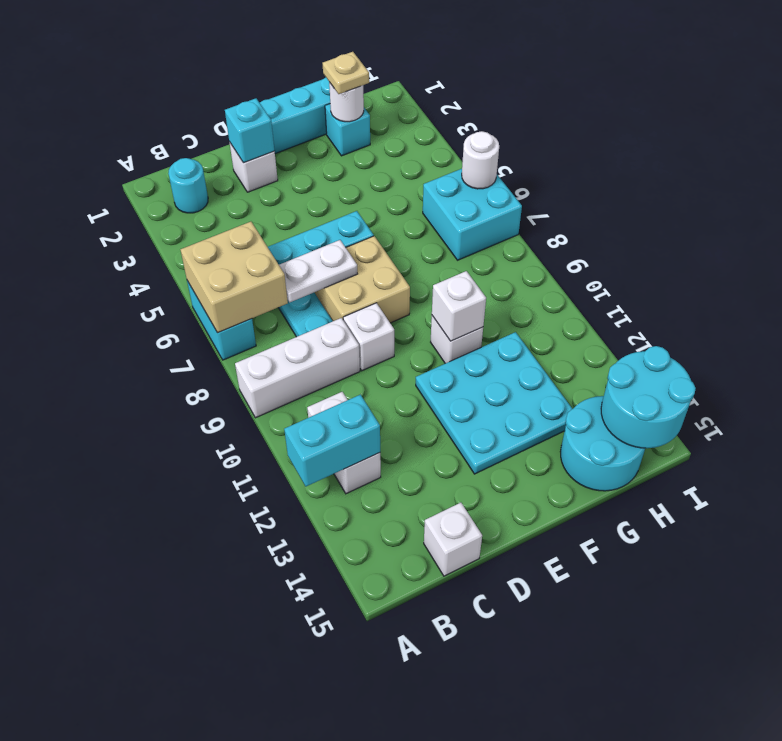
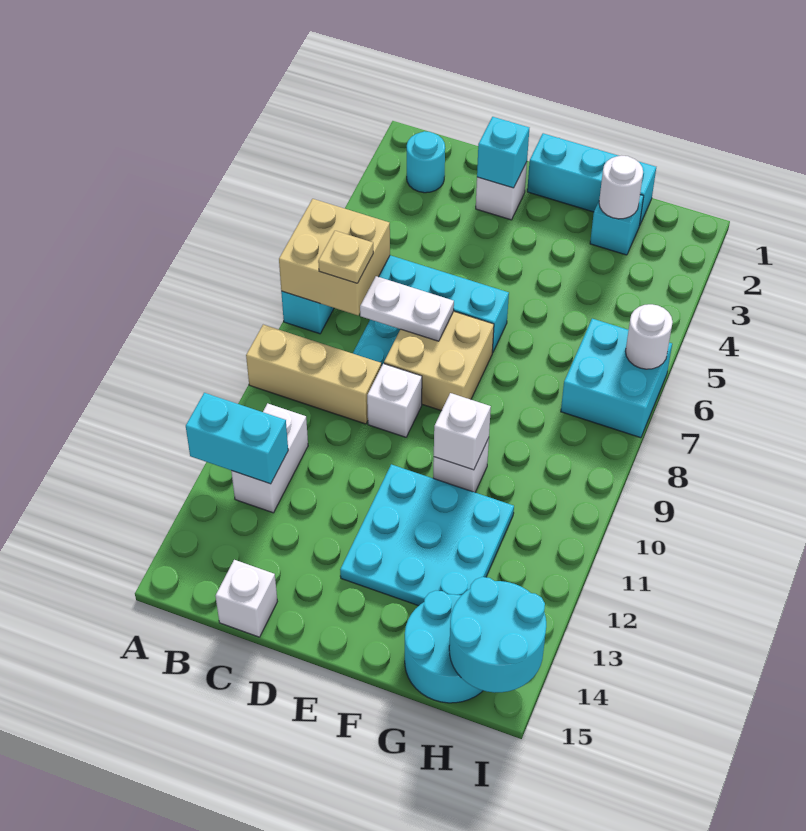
white brick A9:C9 level 1 -> tan brick A9:C9 level 1
tan plate G2 level 3 -> tan plate B7 level 3

